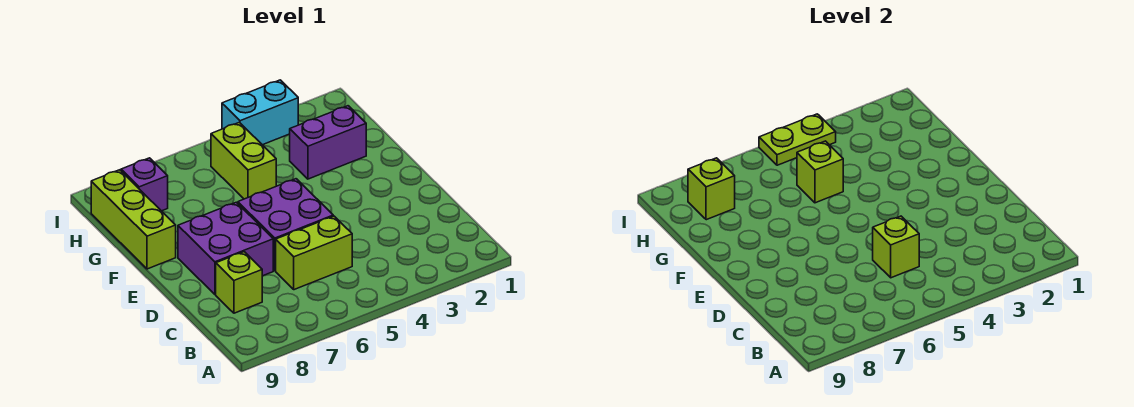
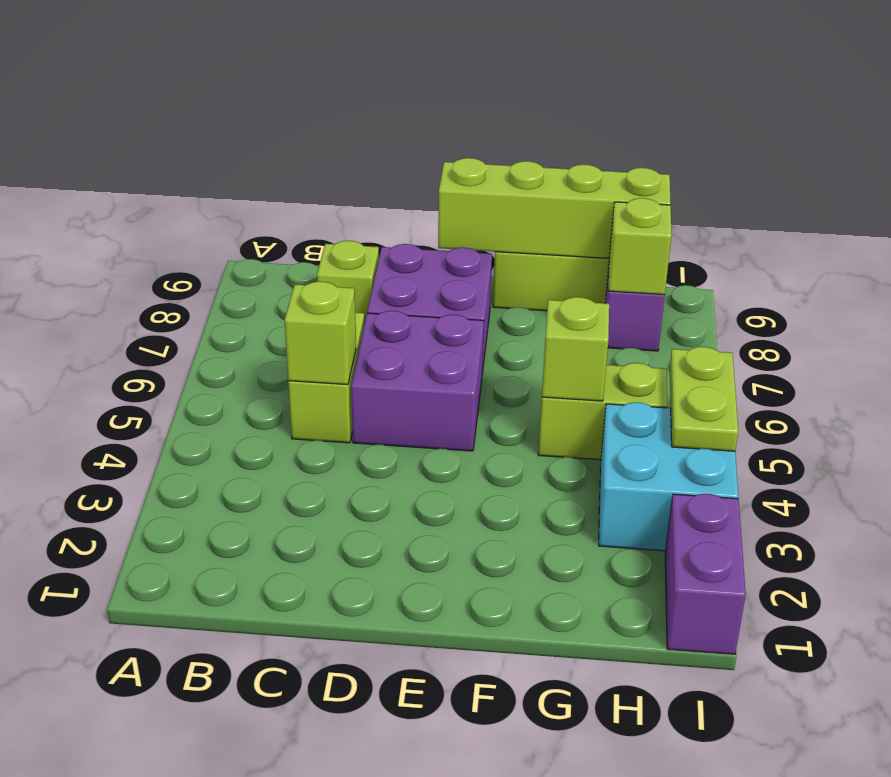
none -> lime brick E9:H9 level 2
purple brick G2:G3 level 1 -> purple brick I1:I2 level 1
cyan brick I3:I4 level 1 -> cyan brick H3:I4 level 1

